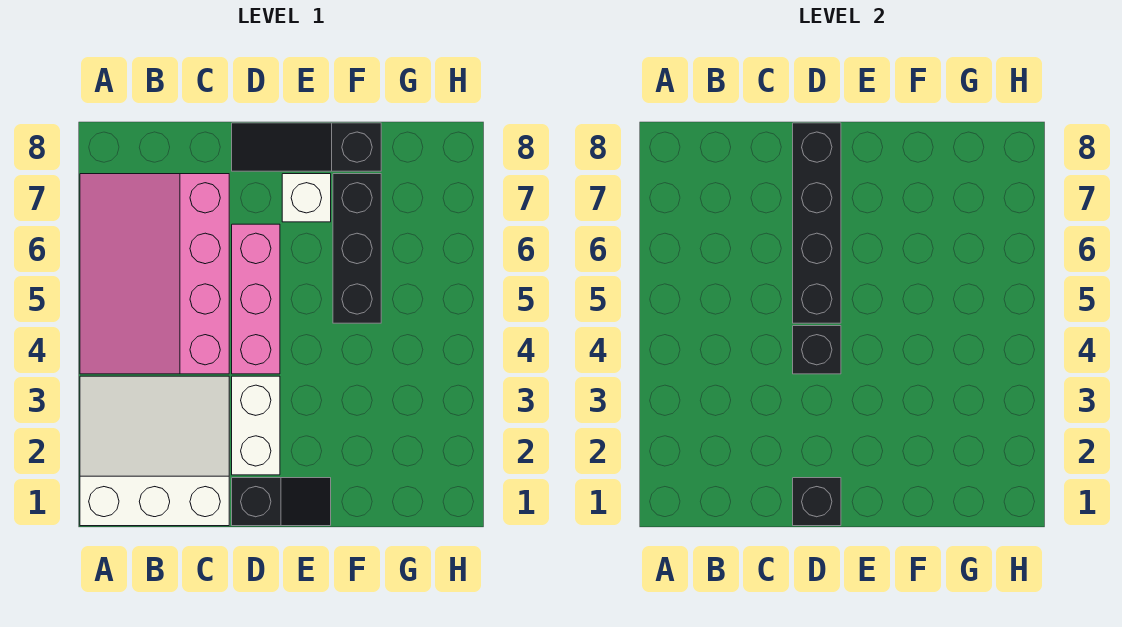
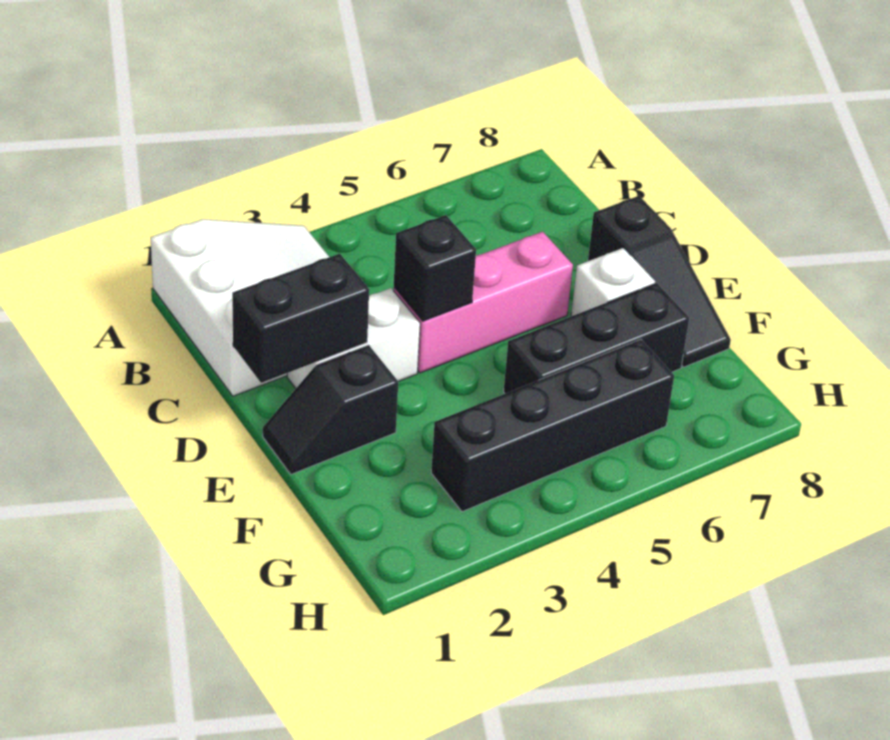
pink slope A4:C7 level 1 top C -> none
black slope D1:E1 level 1 top D -> black slope E1:E2 level 1 top 2
black brick D1 level 2 -> black brick D1:D2 level 2
black brick D5:D8 level 2 -> black brick G3:G6 level 1
black slope D8:F8 level 1 top F -> black slope D8:F8 level 1 top D

